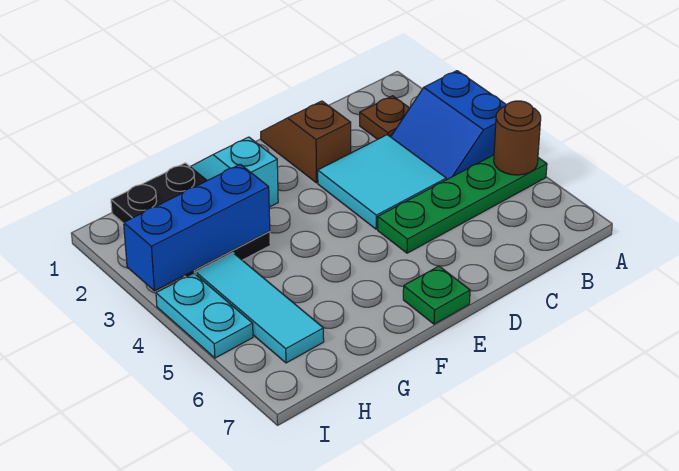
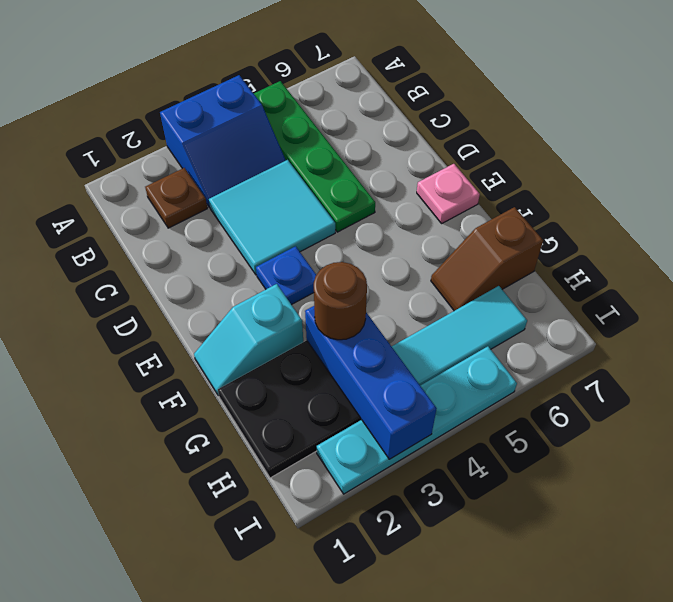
brown round brick A5 level 2 -> brown round brick G3 level 3
brown slope D1:D2 level 1 top 2 -> brown slope G6:G7 level 1 top 7
none -> blue plate E3 level 1
green plate E7 level 1 -> pink plate E7 level 1
cyan plate I4:I5 level 1 -> cyan plate I2:I5 level 1

